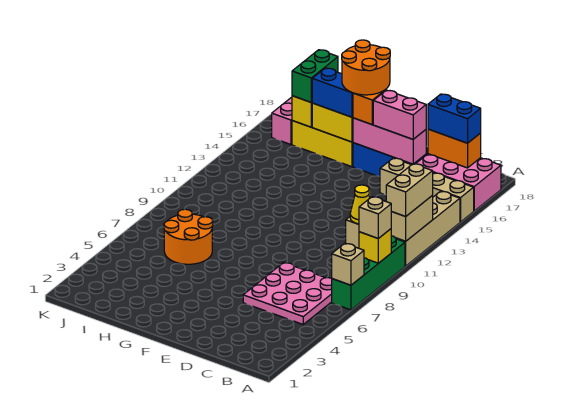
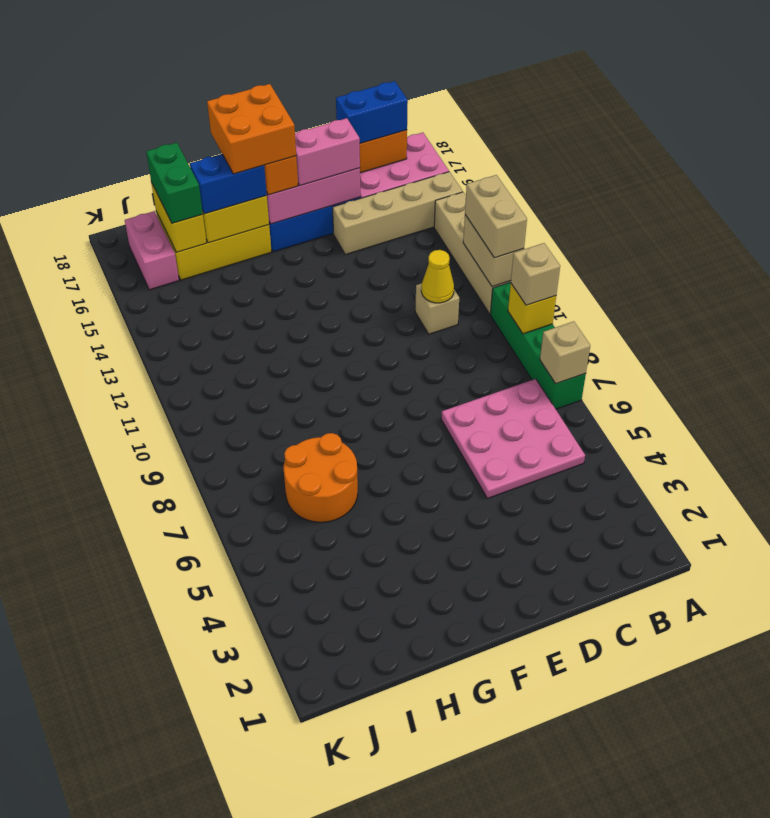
orange round brick F16:G17 level 4 -> orange brick F16:G17 level 4

